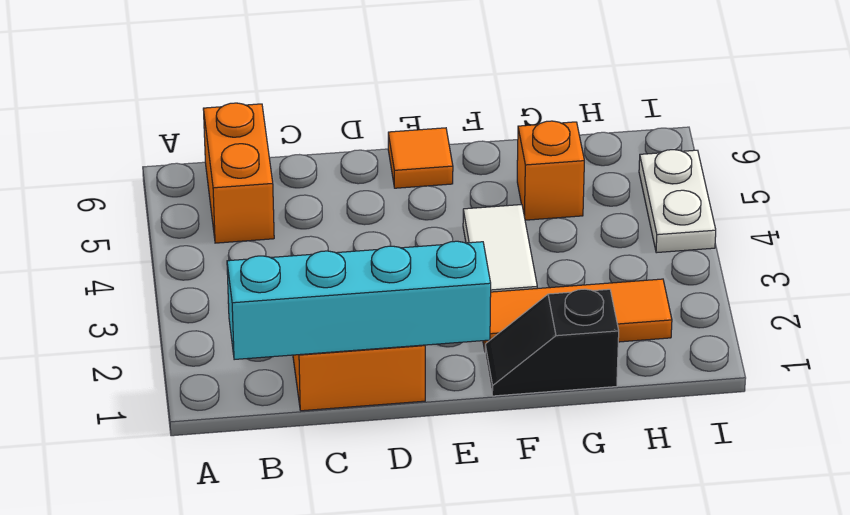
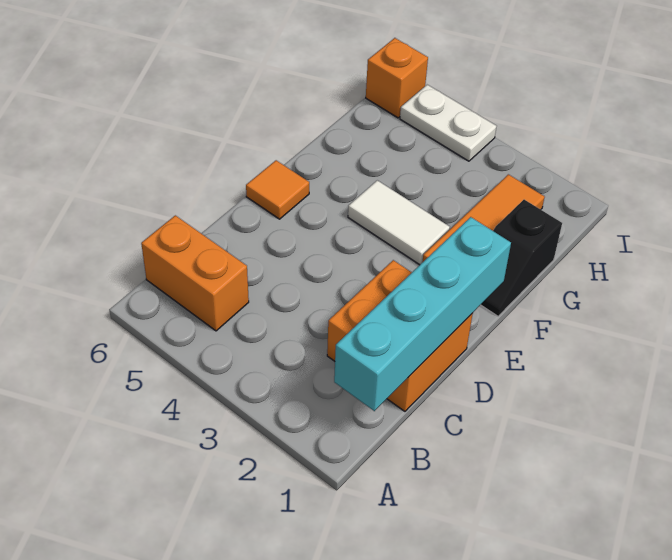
orange brick G5 level 1 -> orange brick I6 level 1

